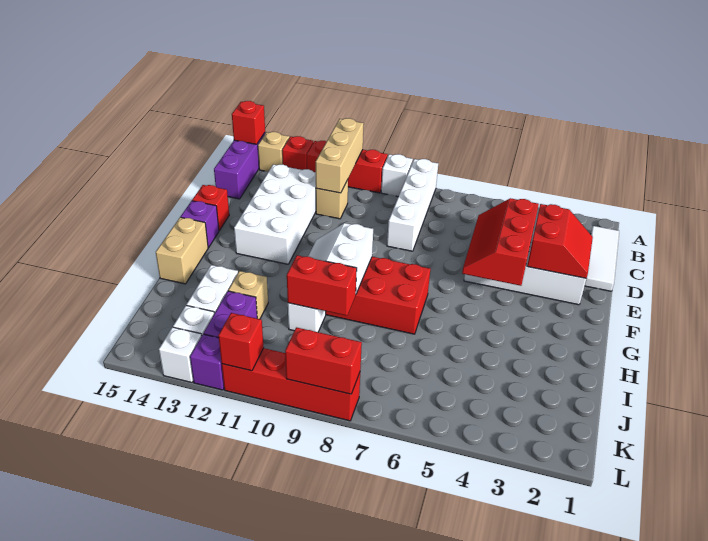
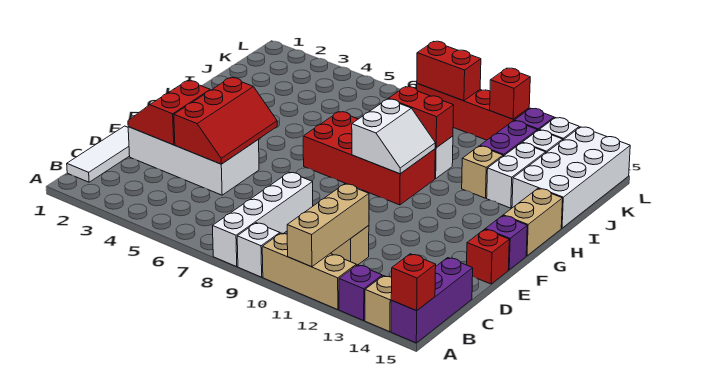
red brick A10:A12 level 1 -> tan brick A10:A12 level 1
red brick A13 level 1 -> purple brick A13 level 1
white brick C12:F13 level 1 -> white brick I14:L15 level 1

